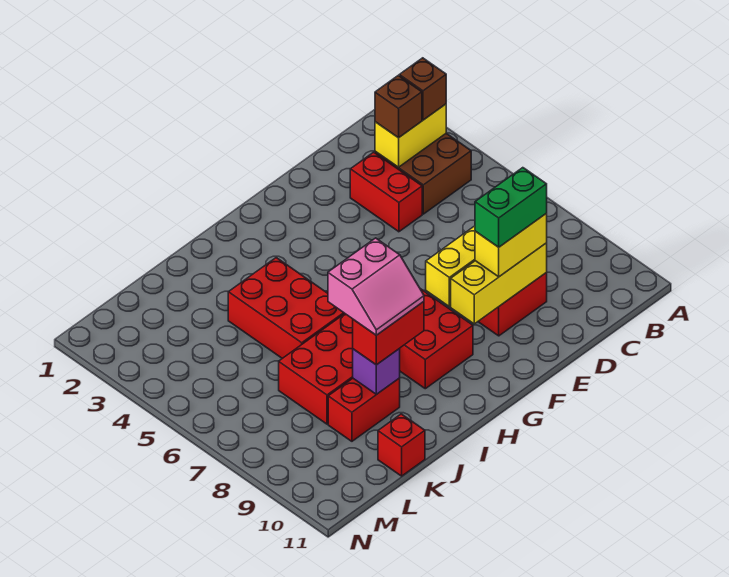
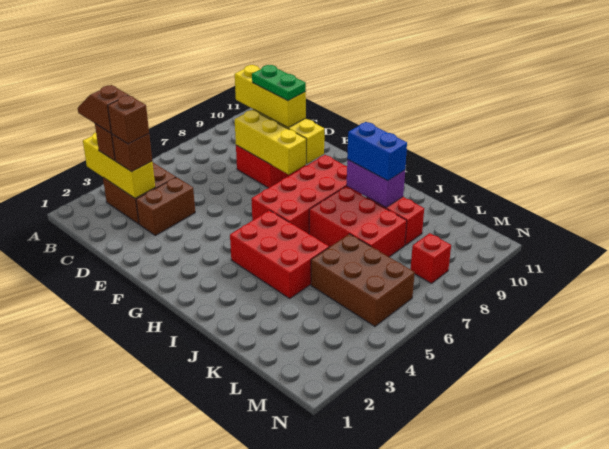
none -> brown slope A3:B3 level 4 top B
yellow brick B3:C3 level 2 -> yellow brick A3:C3 level 2
none -> brown brick C3 level 4
red brick D3:D4 level 1 -> brown brick D3:D4 level 1
yellow brick D9:E9 level 3 -> yellow brick C9:E9 level 3
green brick D9:E9 level 4 -> green plate D9:E9 level 4
red brick I4:J6 level 1 -> red brick H4:J5 level 1
pink slope I8:J9 level 4 top 8 -> none
red brick I9:J9 level 3 -> blue brick I9:J9 level 3
purple brick J9 level 2 -> purple brick I9:J9 level 2
none -> brown brick K5:M6 level 1
red brick K11 level 1 -> red brick M8 level 1

